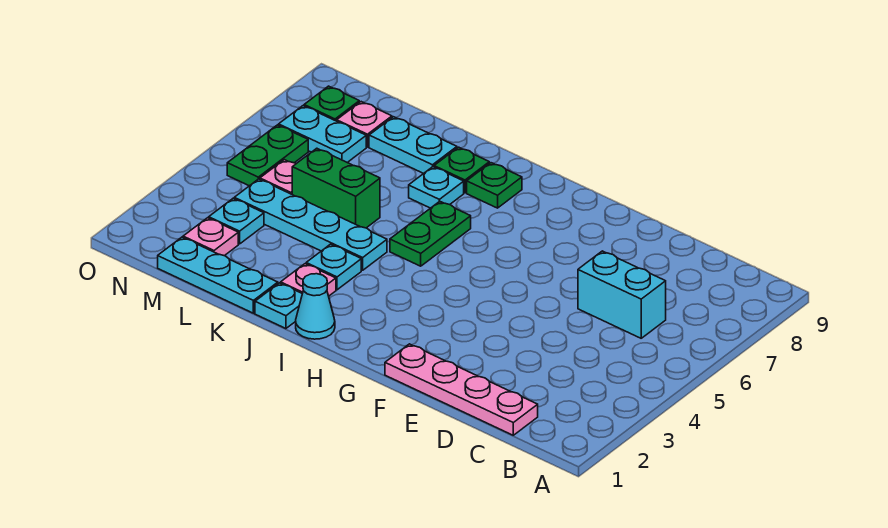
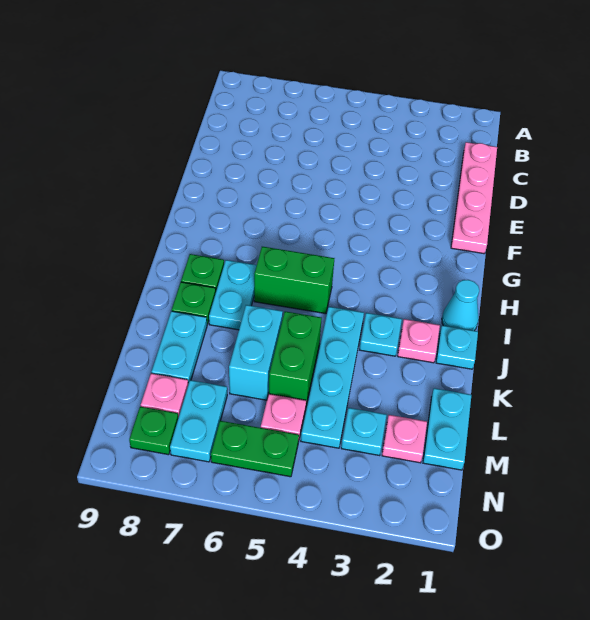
cyan brick C6:D6 level 1 -> cyan brick K6:L6 level 1
green plate I5:I6 level 1 -> green brick I5:I6 level 1
cyan plate J7 level 1 -> cyan plate I7:J7 level 1
cyan plate K1:M1 level 1 -> cyan plate L1:M1 level 1

